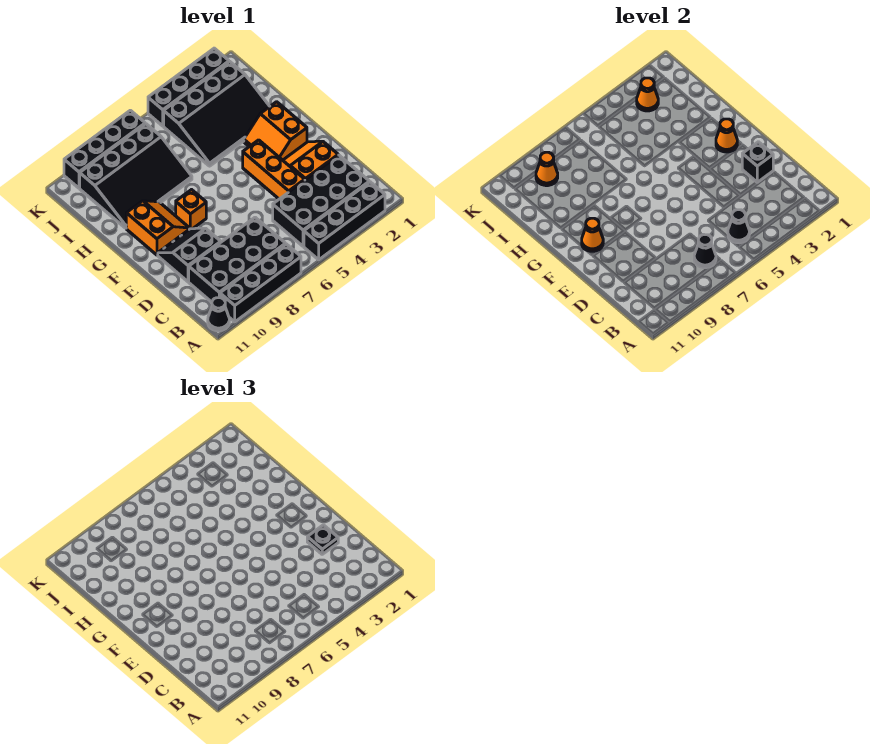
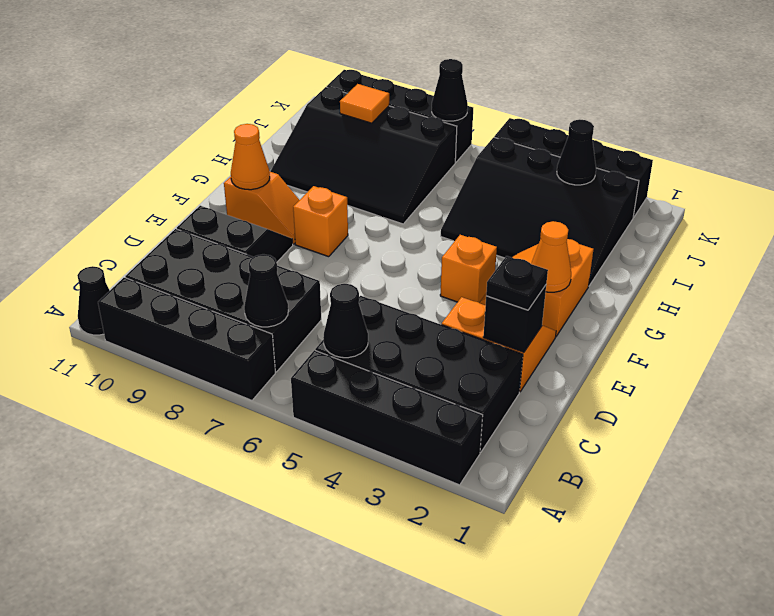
orange brick D4:F4 level 1 -> orange brick F4 level 1
orange slope F9:G10 level 1 top 10 -> orange slope F9:F10 level 1 top 10
orange cone J3 level 2 -> black cone J3 level 2
orange cone J9 level 2 -> orange tile J9 level 2
none -> black cone K7 level 2

